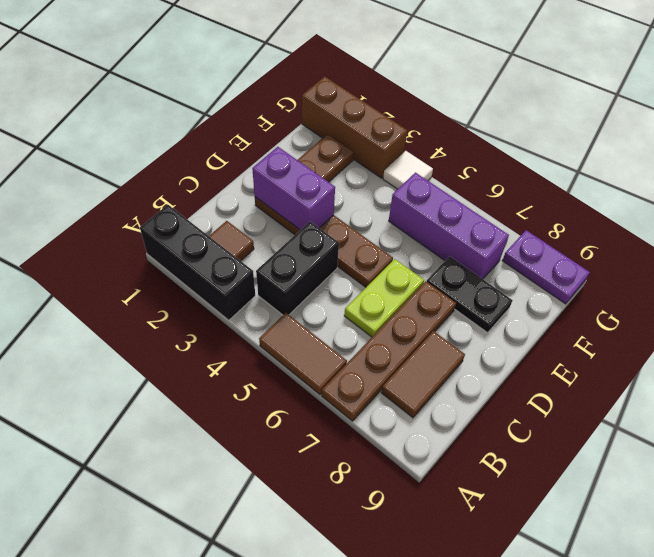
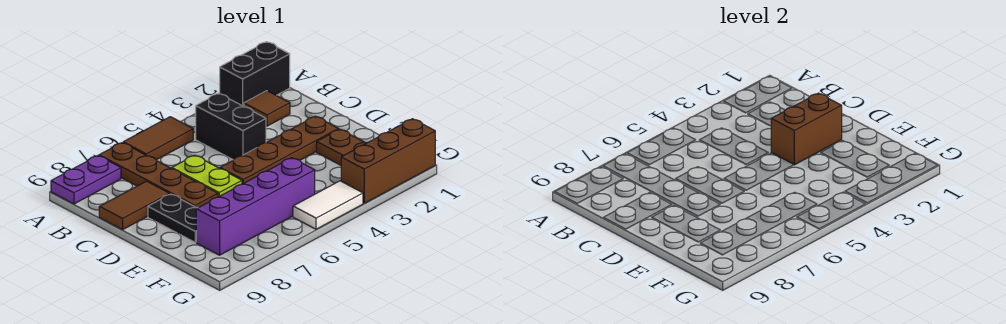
black brick A1:A3 level 1 -> black brick A1:A2 level 1
brown tile B8:C8 level 1 -> brown tile C8:C9 level 1
purple brick D2:D3 level 2 -> brown brick D2:D3 level 2
black plate E7:E8 level 1 -> black plate D8:E8 level 1
purple brick F5:F7 level 1 -> purple brick F5:F8 level 1
white tile G4 level 1 -> white tile G4:G5 level 1
purple plate G8:G9 level 1 -> purple plate A8:A9 level 1

